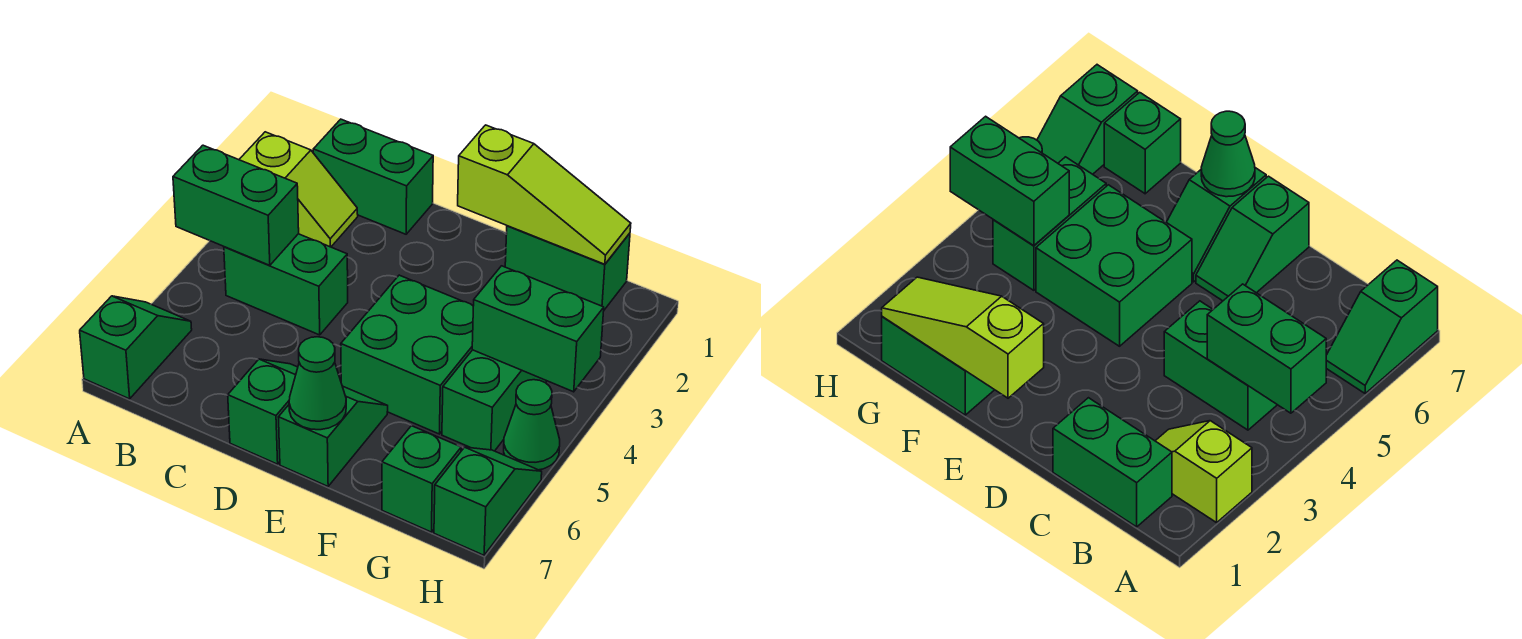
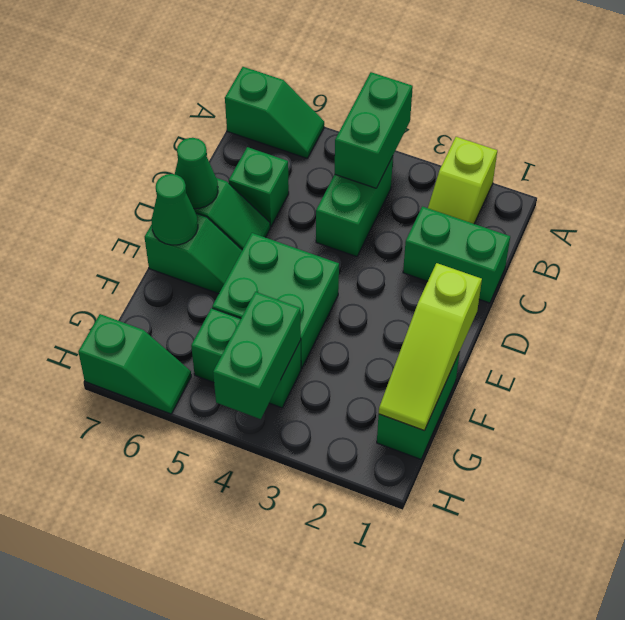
green brick B1:C1 level 1 -> green brick C1:C2 level 1
green brick G7 level 1 -> green brick C6 level 1
green cone H5 level 1 -> green cone D7 level 2

